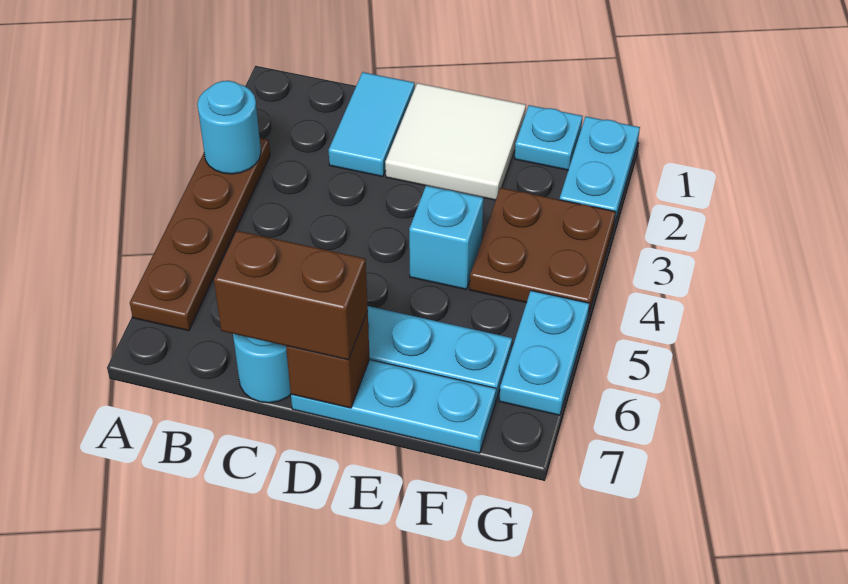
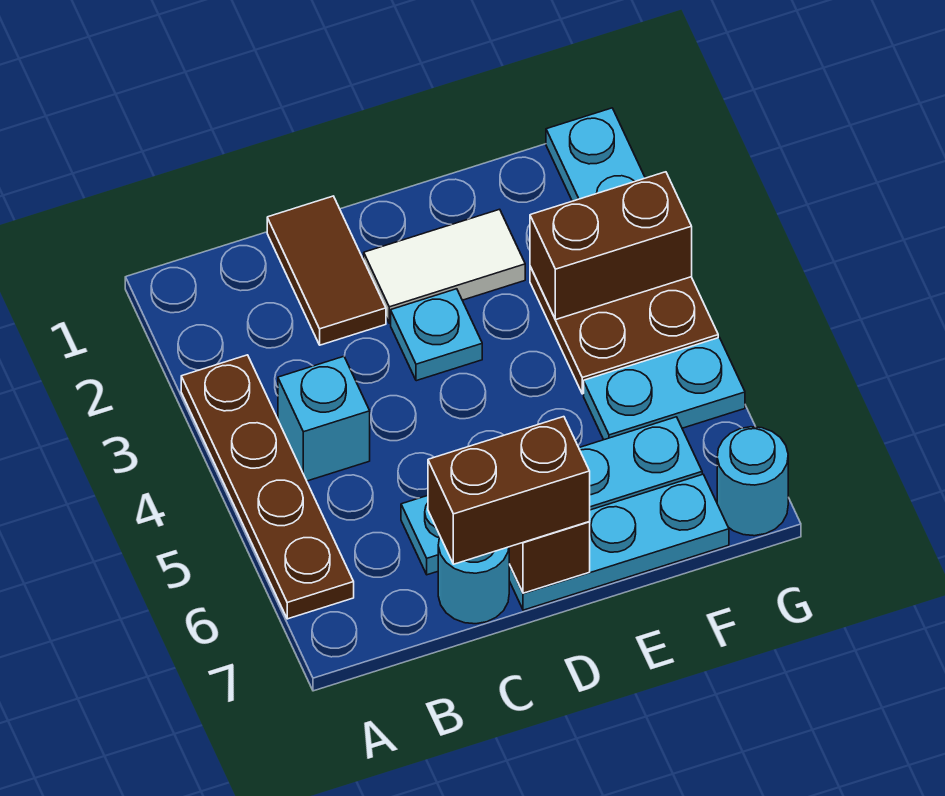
cyan round brick A3 level 2 -> cyan round brick G7 level 1
cyan tile C1:C2 level 1 -> brown tile C1:C2 level 1
white tile D1:E2 level 1 -> white tile D2:E2 level 1
cyan brick E4 level 1 -> cyan brick B4 level 1
cyan plate F1 level 1 -> cyan plate D3 level 1
none -> brown brick F3:G3 level 2
cyan plate G5:G6 level 1 -> cyan plate F5:G5 level 1

